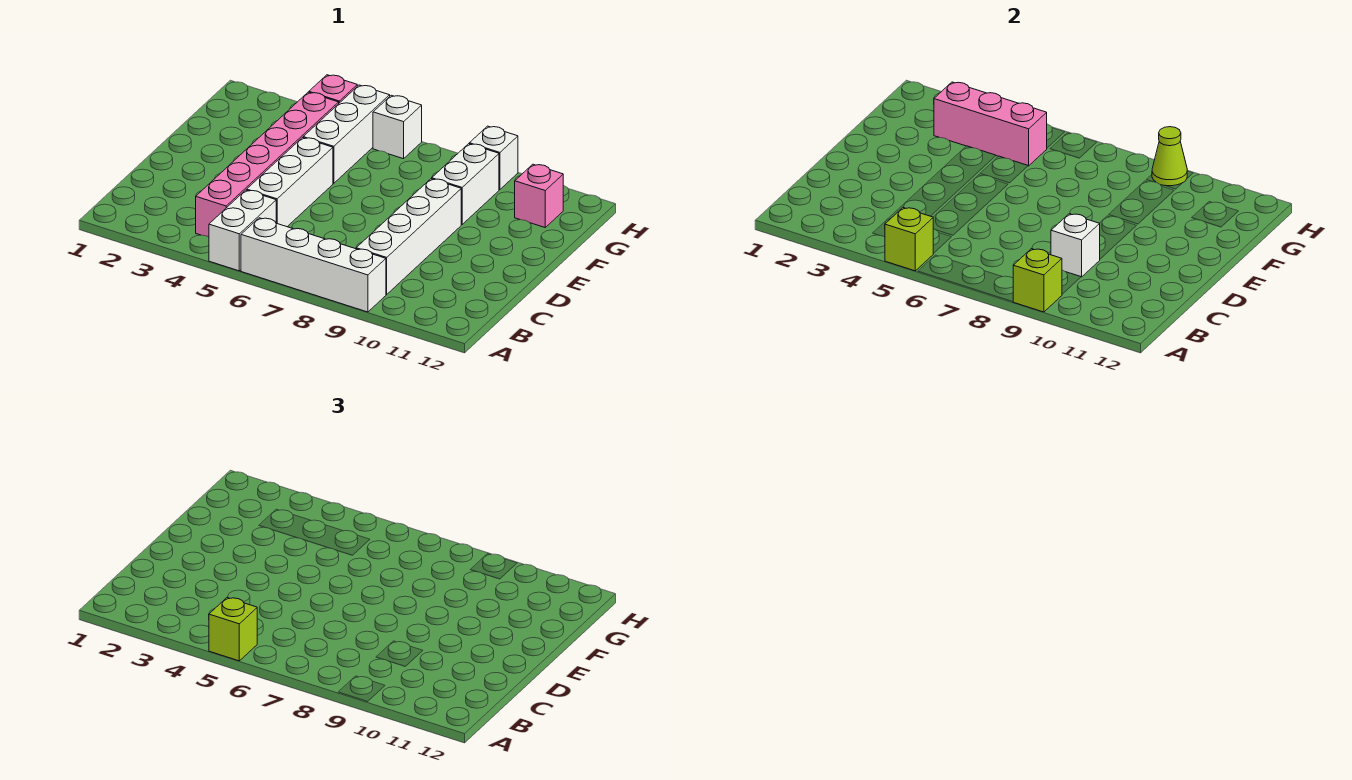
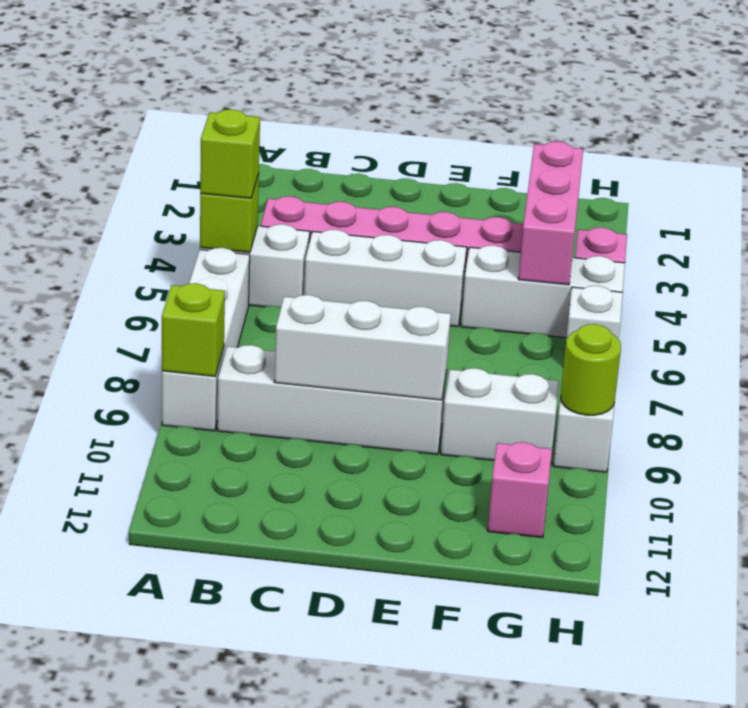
white brick C9 level 2 -> white brick C9:E9 level 2
lime cone H9 level 2 -> lime round brick H9 level 2

